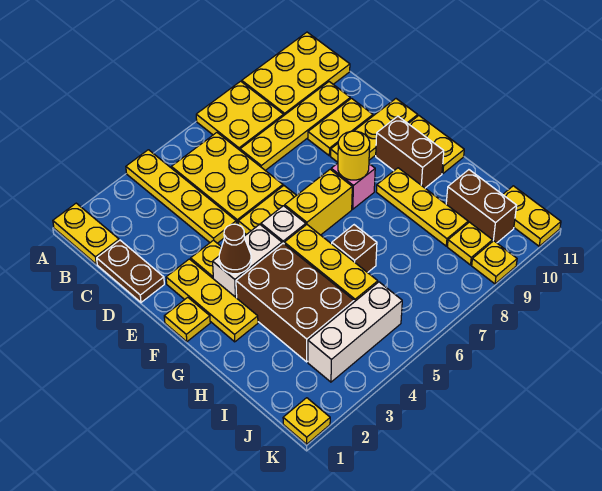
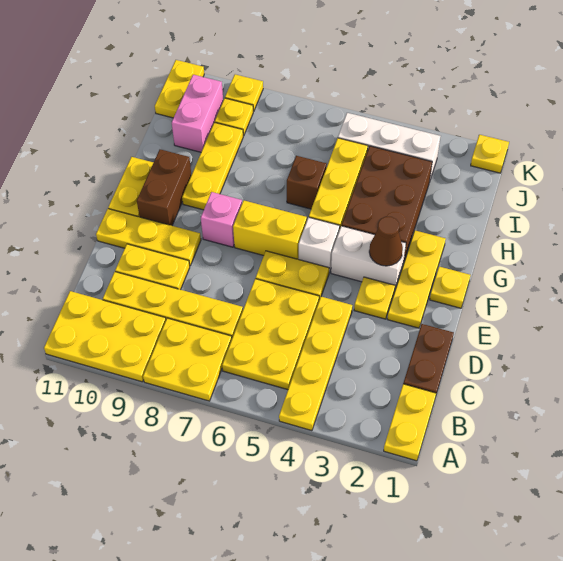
yellow round brick F8 level 2 -> none
brown brick I10:J10 level 1 -> pink brick I10:J10 level 1

